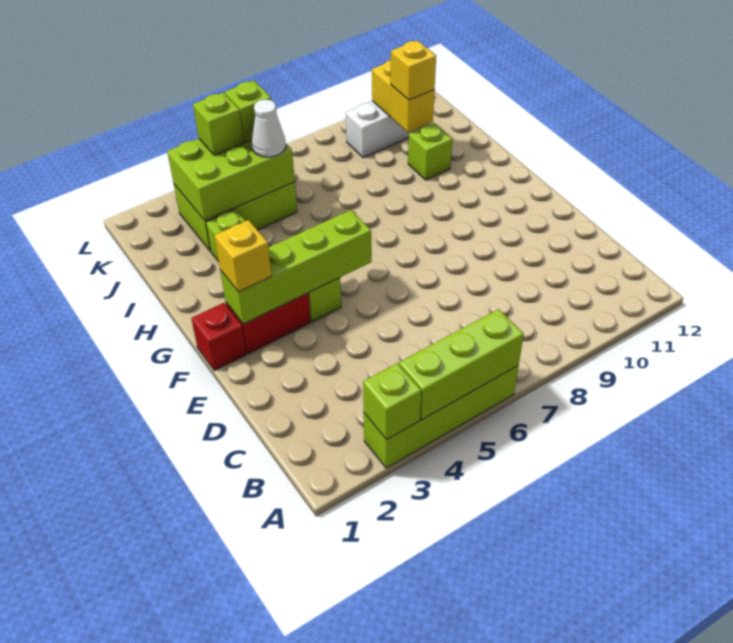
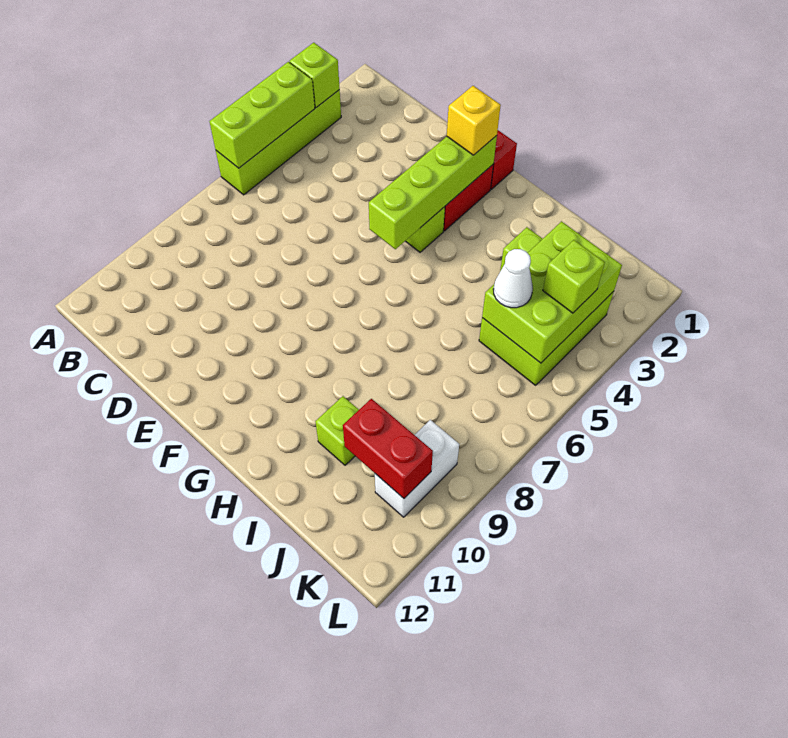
yellow brick J10:K10 level 2 -> red brick J10:K10 level 2
yellow brick J10 level 3 -> none
lime brick K5 level 3 -> none

